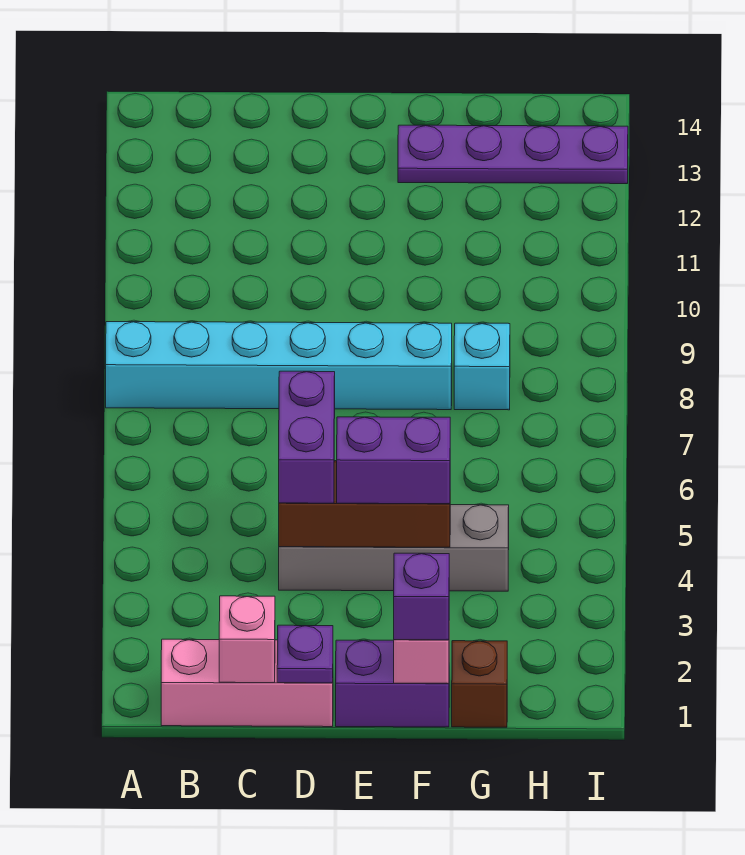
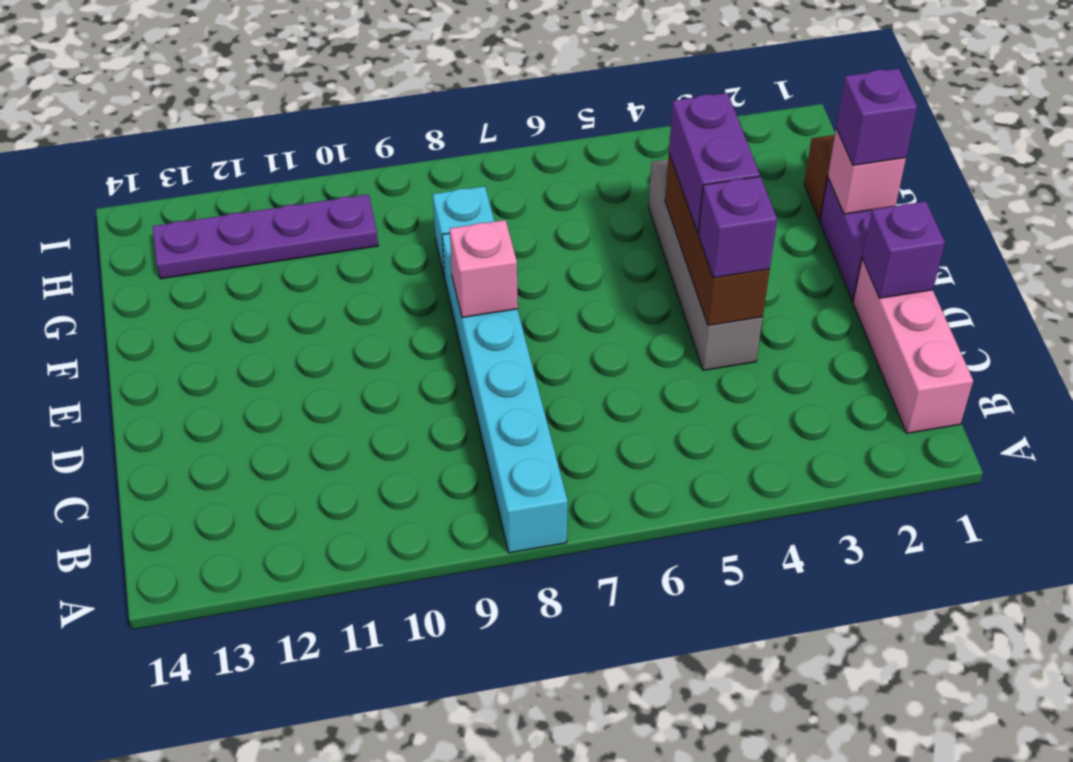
pink brick C1 level 2 -> pink brick E8 level 2
purple plate D1 level 2 -> purple brick D1 level 2
purple brick D4:D5 level 3 -> purple brick D4 level 3
purple plate F13:I13 level 1 -> purple plate H10:H13 level 1

